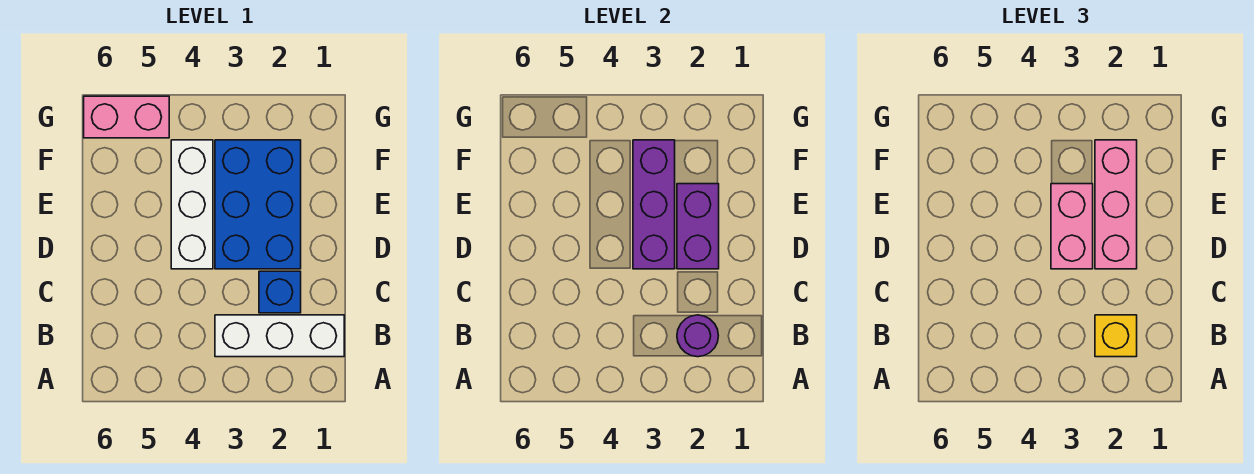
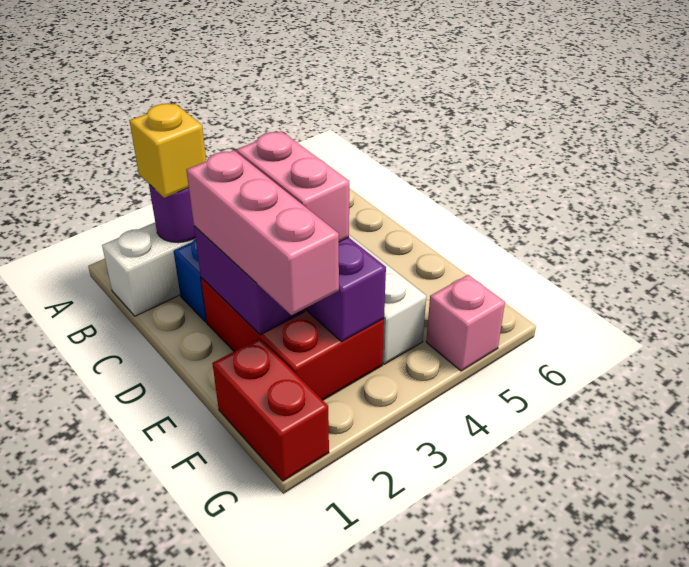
blue brick D2:F3 level 1 -> red brick D2:F3 level 1
none -> red brick F1:G1 level 1
pink brick G5:G6 level 1 -> pink brick G5 level 1

